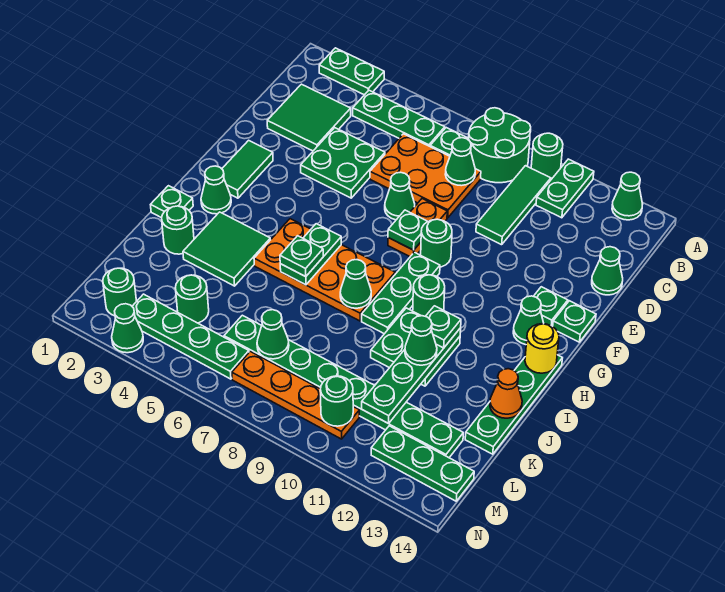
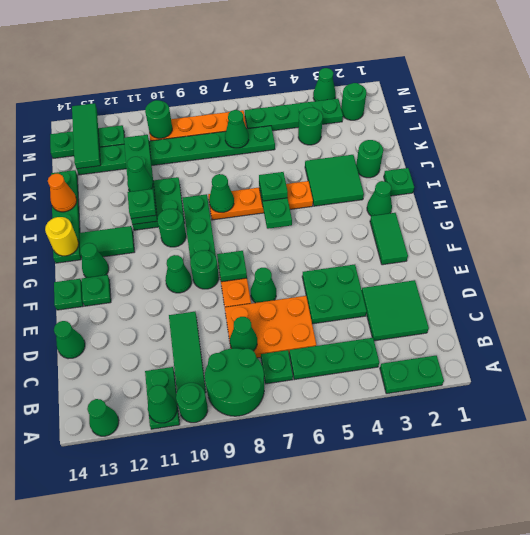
none -> green cone A11 level 2
none -> green cone F10 level 1
orange plate H5:I8 level 1 -> orange plate I5:I8 level 1
none -> green tile H12:H13 level 1
none -> green tile L13:N13 level 2

